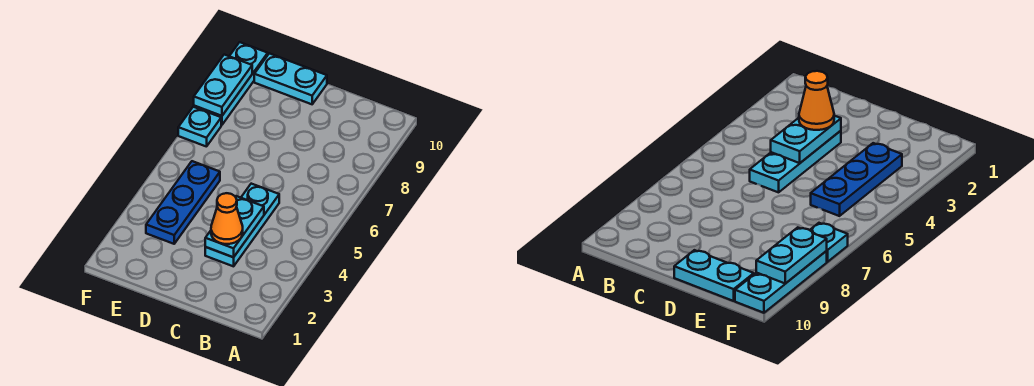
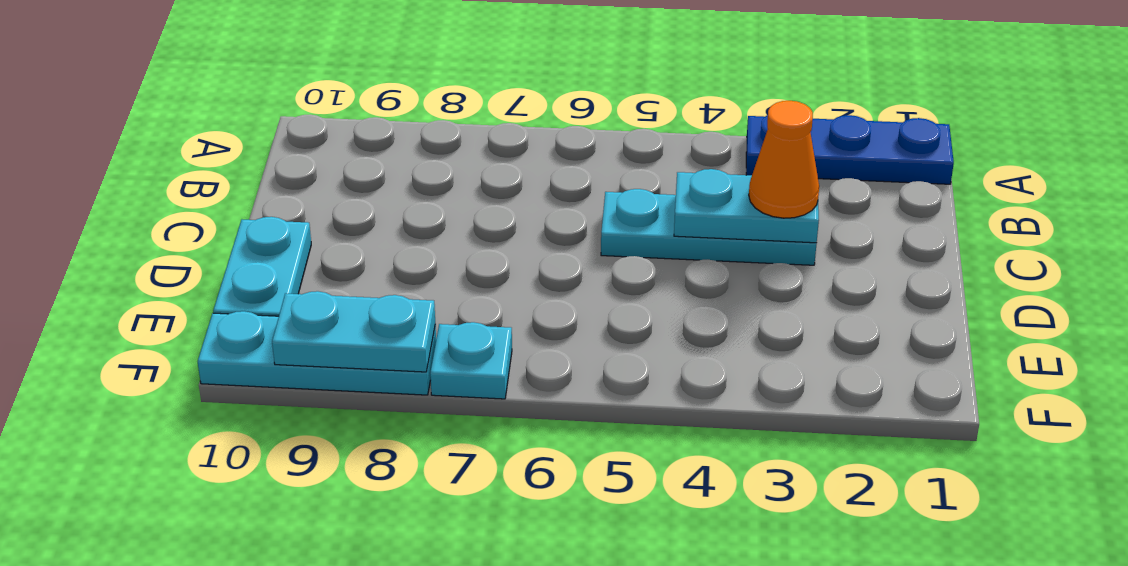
blue plate E3:E5 level 1 -> blue plate A1:A3 level 1

